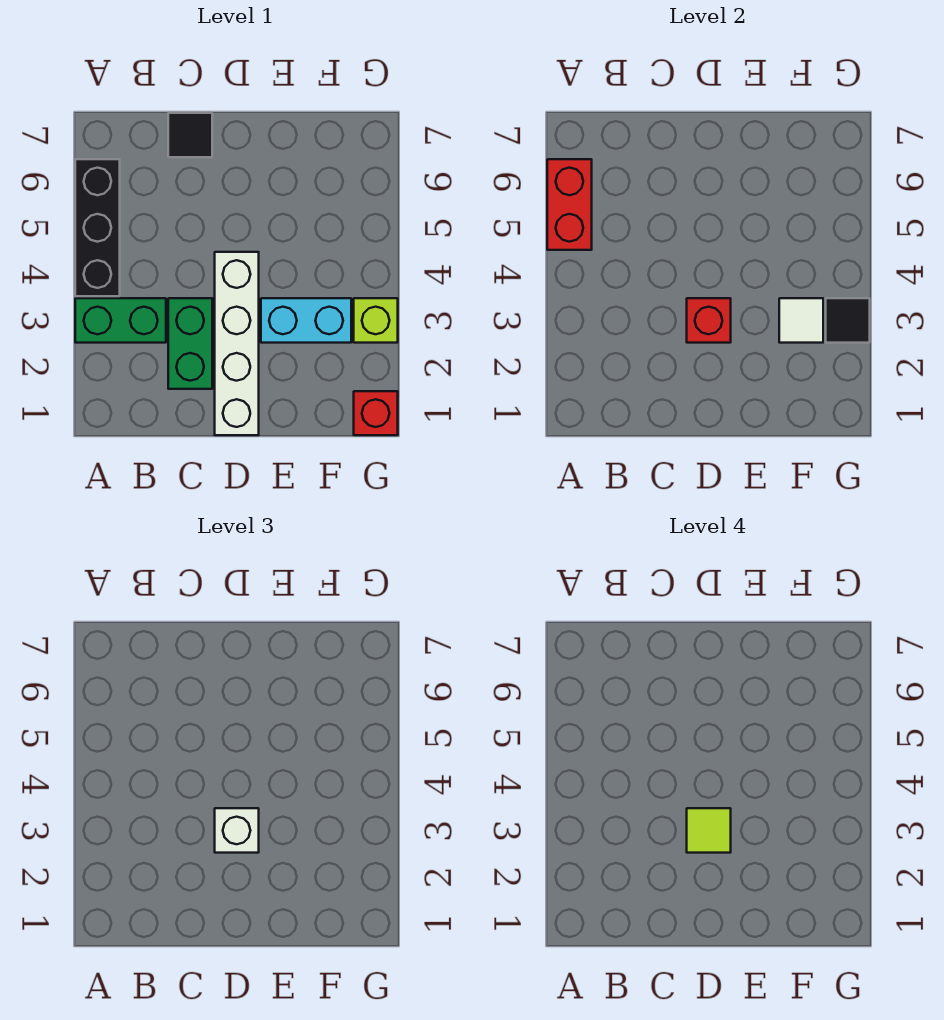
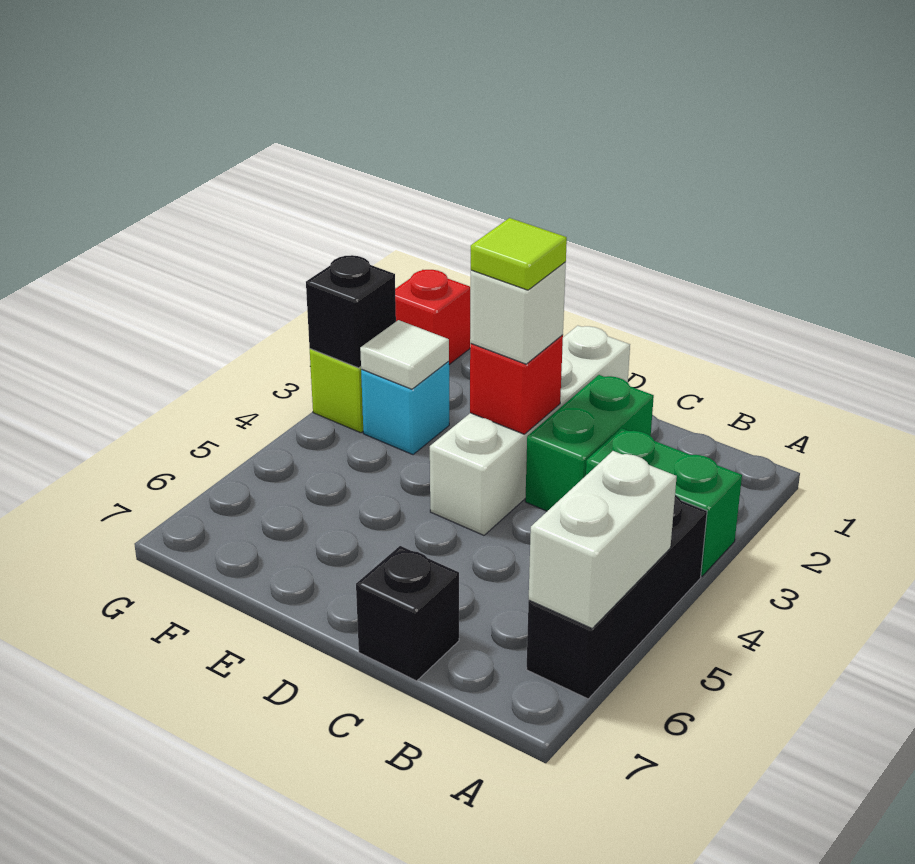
red brick A5:A6 level 2 -> white brick A5:A6 level 2
black tile C7 level 1 -> black brick C7 level 1
cyan brick E3:F3 level 1 -> cyan brick F3 level 1
black tile G3 level 2 -> black brick G3 level 2

